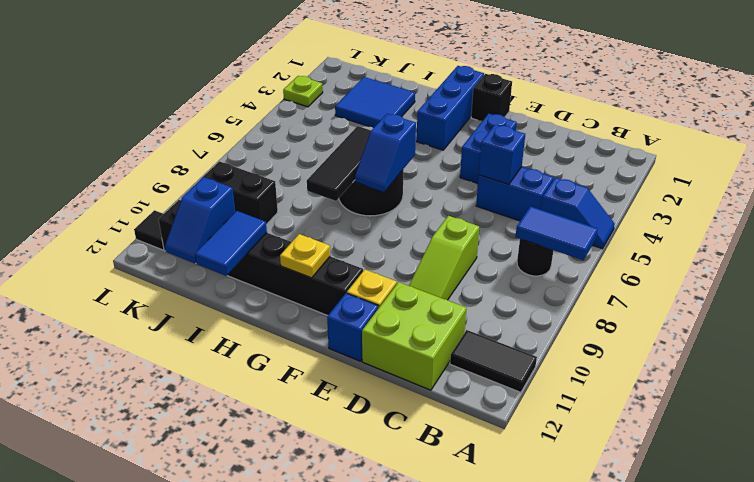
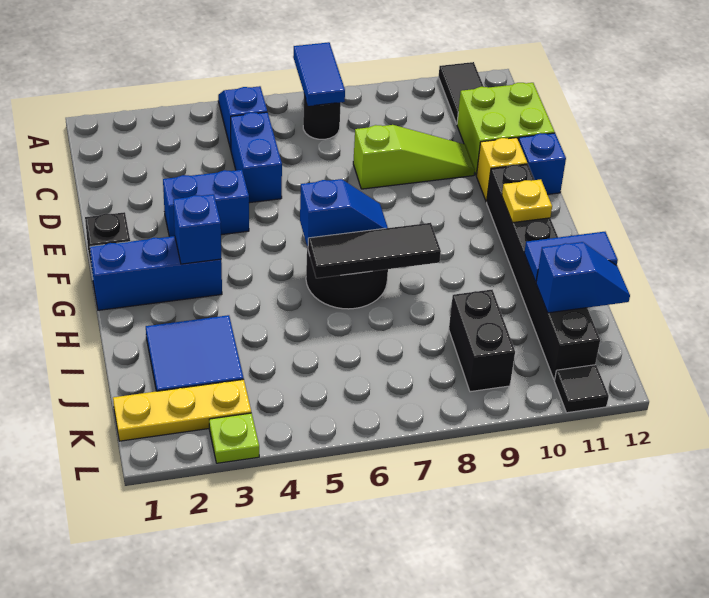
blue brick D5 level 2 -> blue brick G3 level 2
none -> yellow plate K1:K3 level 1

